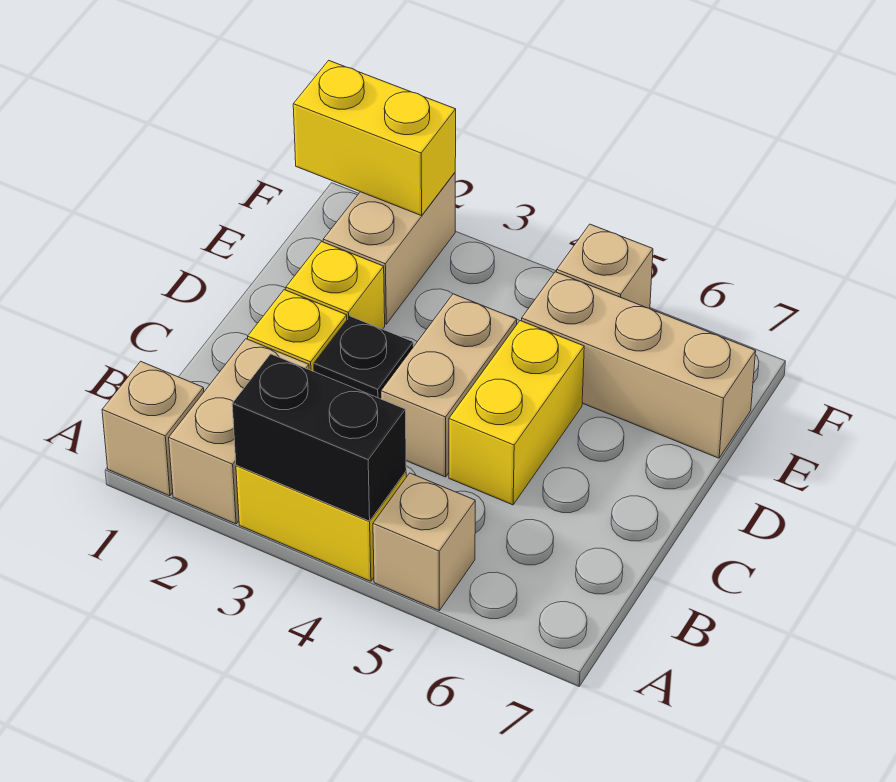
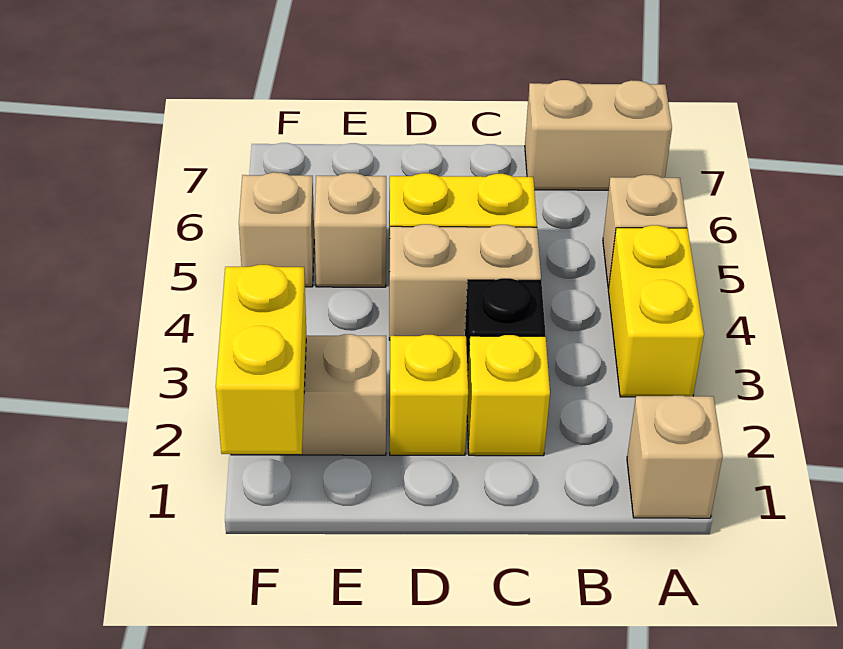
tan brick A2:B2 level 1 -> tan brick A7:B7 level 1
black brick A3:A4 level 2 -> none
tan brick E5:E7 level 1 -> tan brick E5 level 1

